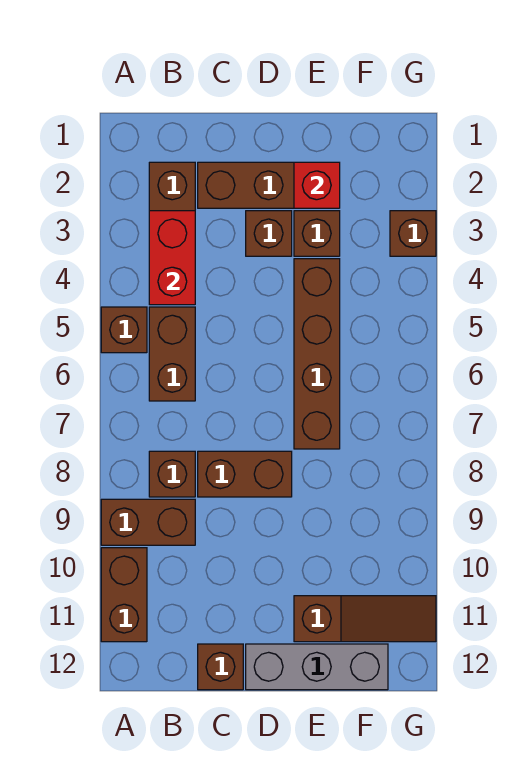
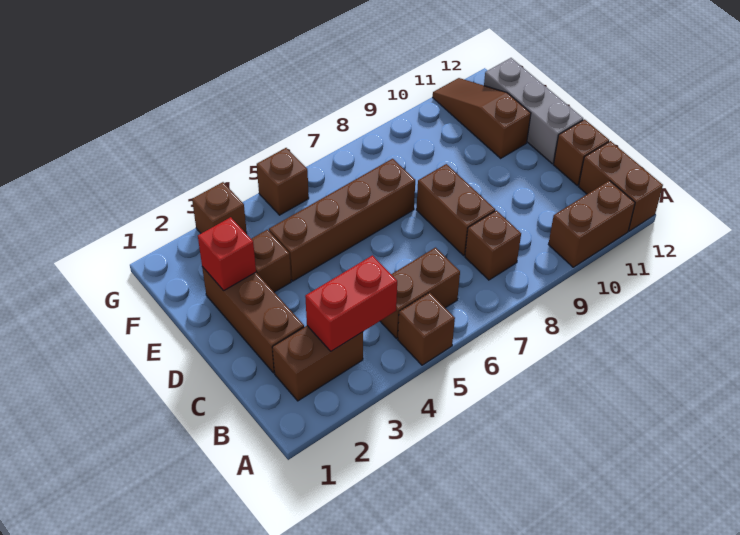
brown brick A9:B9 level 1 -> brown brick A12:B12 level 1
brown brick D3 level 1 -> brown brick G5 level 1

